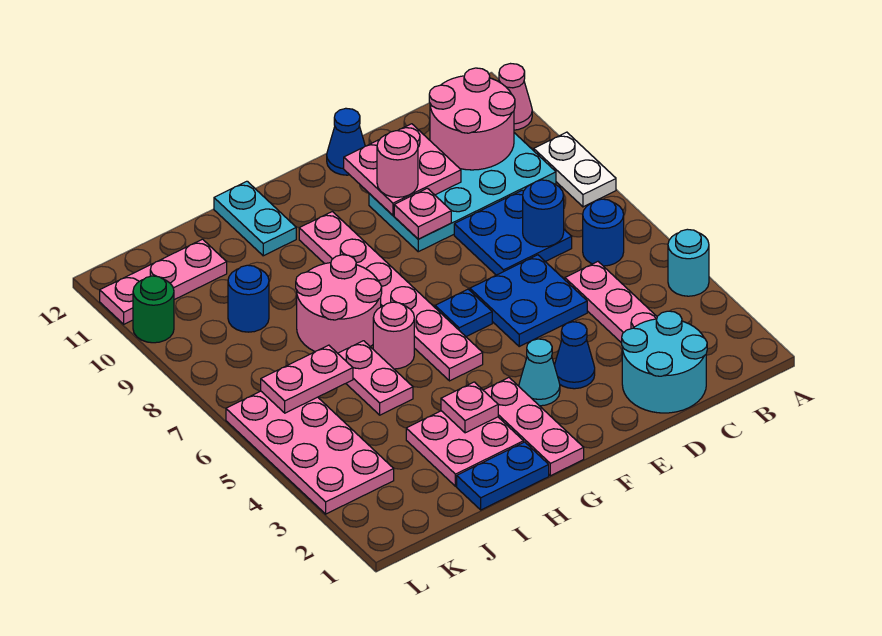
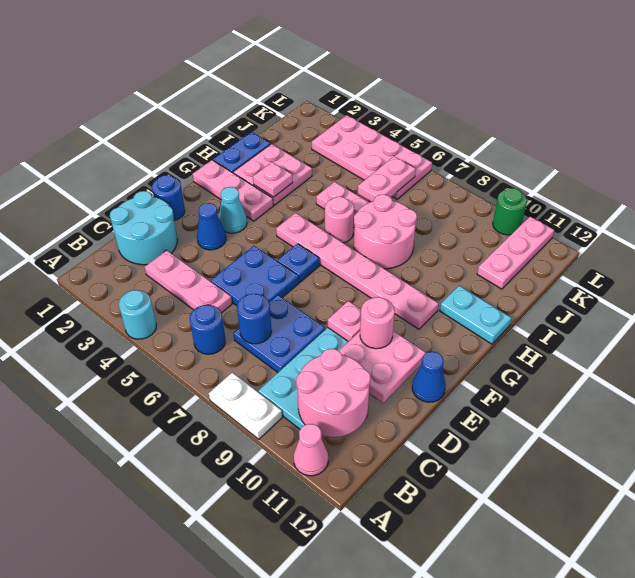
blue round brick J9 level 1 -> blue round brick E1 level 1

